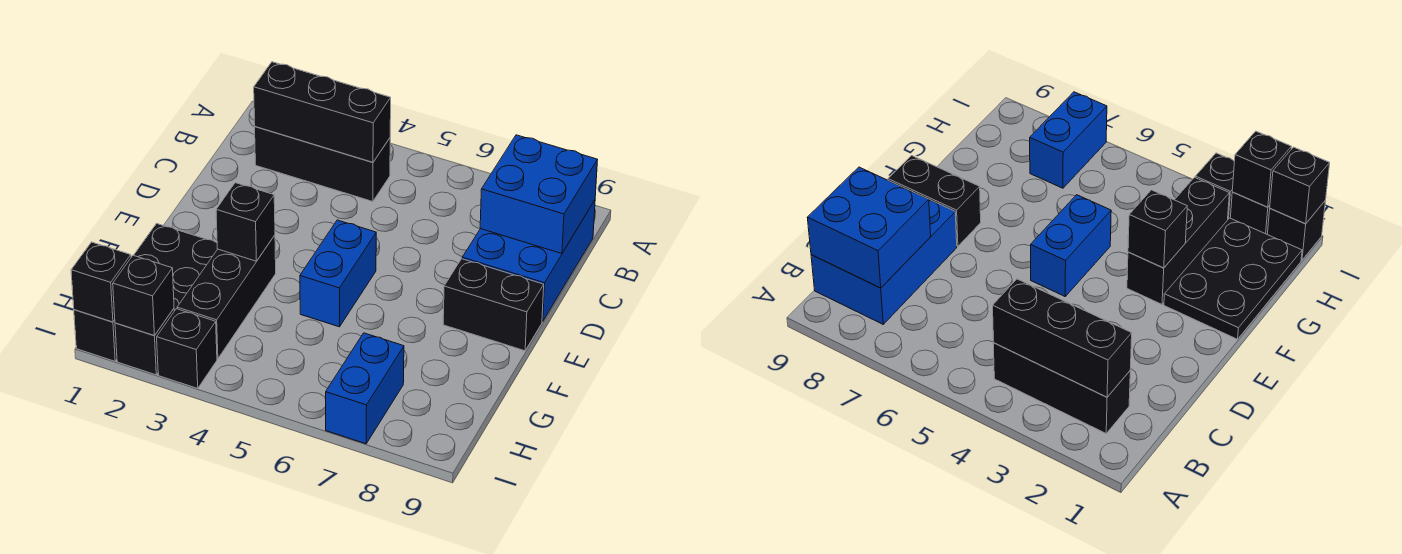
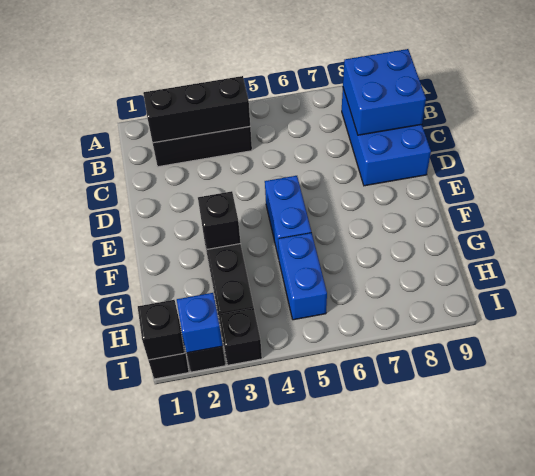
black brick E8:E9 level 1 -> none
black plate F1:H2 level 1 -> none
blue brick H7:I7 level 1 -> blue brick G5:H5 level 1
black brick I2 level 2 -> blue brick I2 level 2

